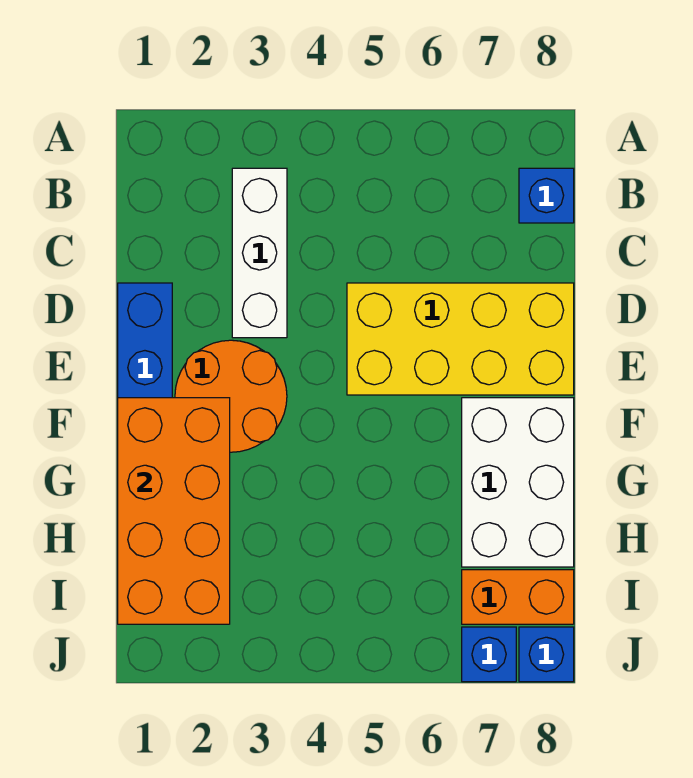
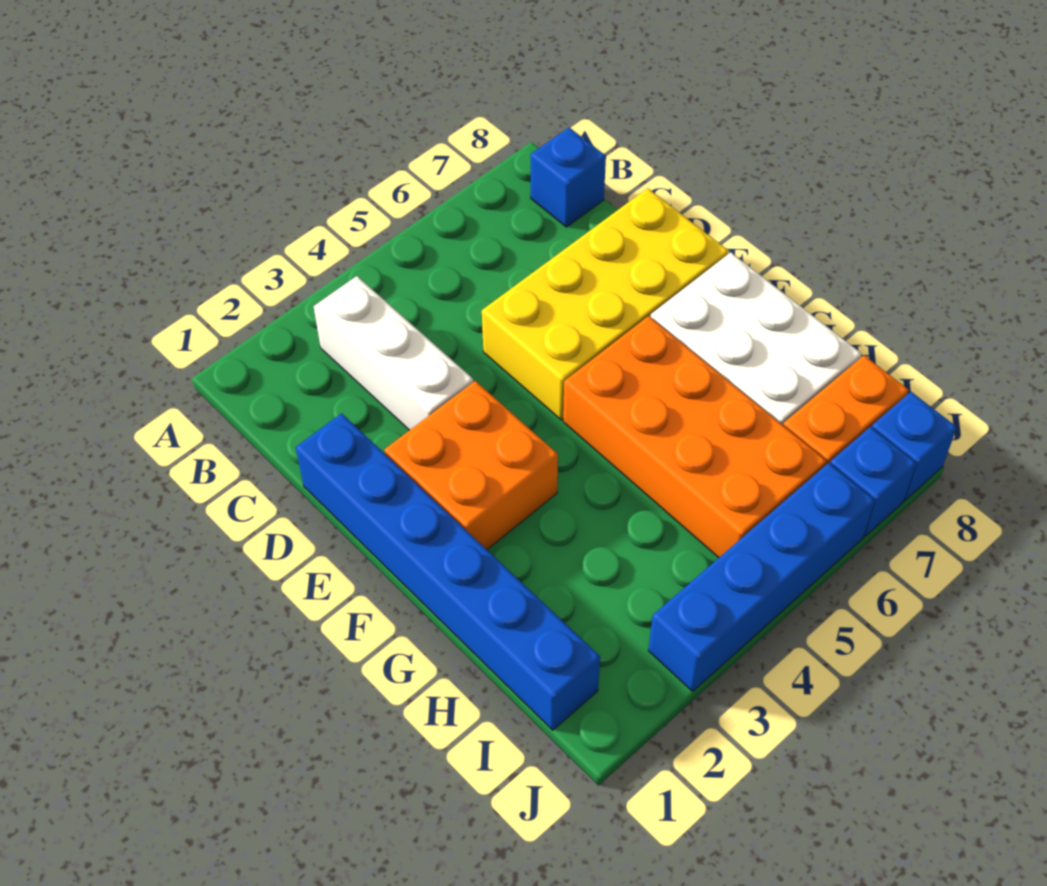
orange round brick E2:F3 level 1 -> orange brick E2:F3 level 1
orange brick F1:I2 level 2 -> orange brick F5:I6 level 1
none -> blue brick J3:J6 level 1

